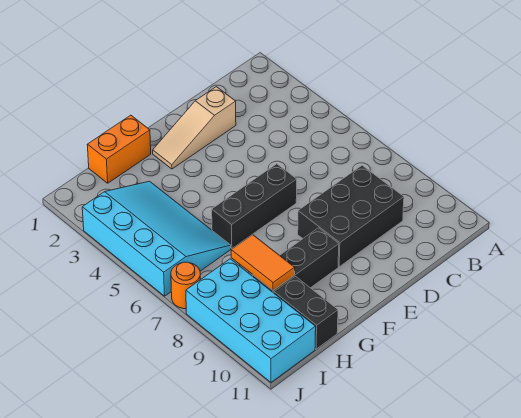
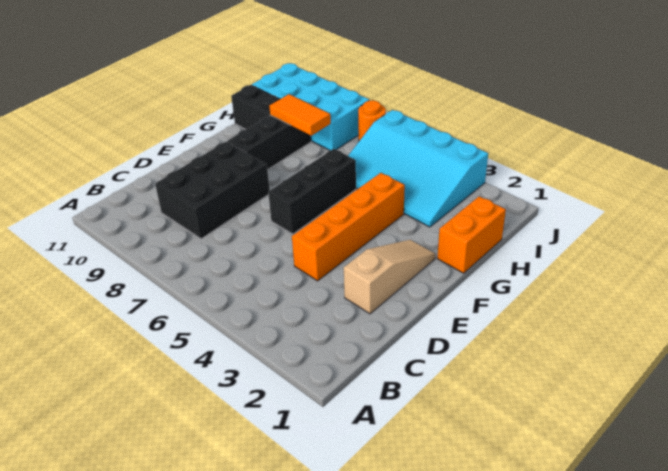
none -> orange brick D4:G4 level 1

